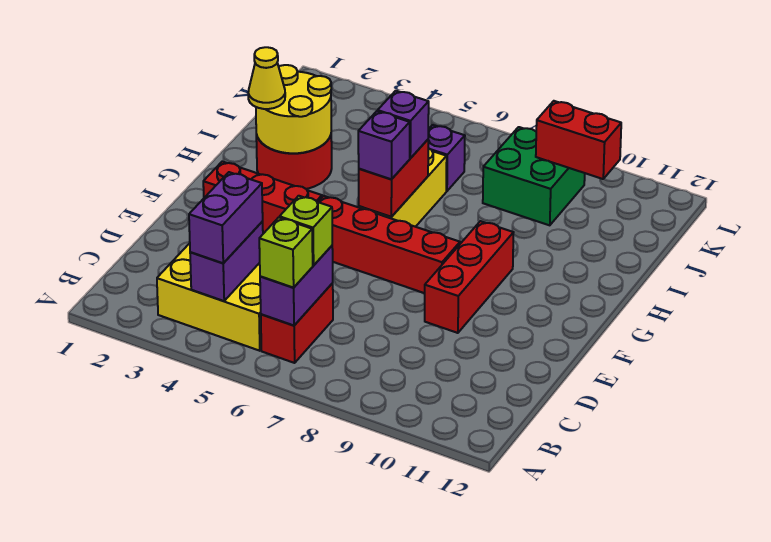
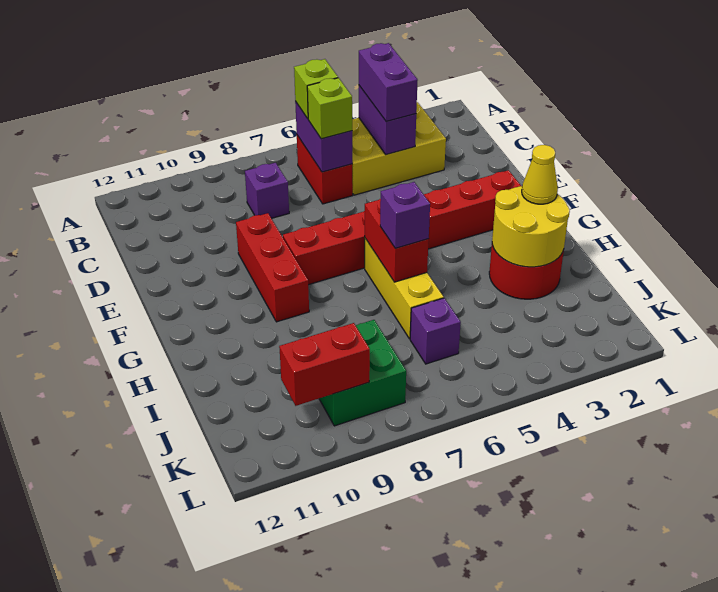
purple brick G6 level 3 -> purple brick C8 level 1

